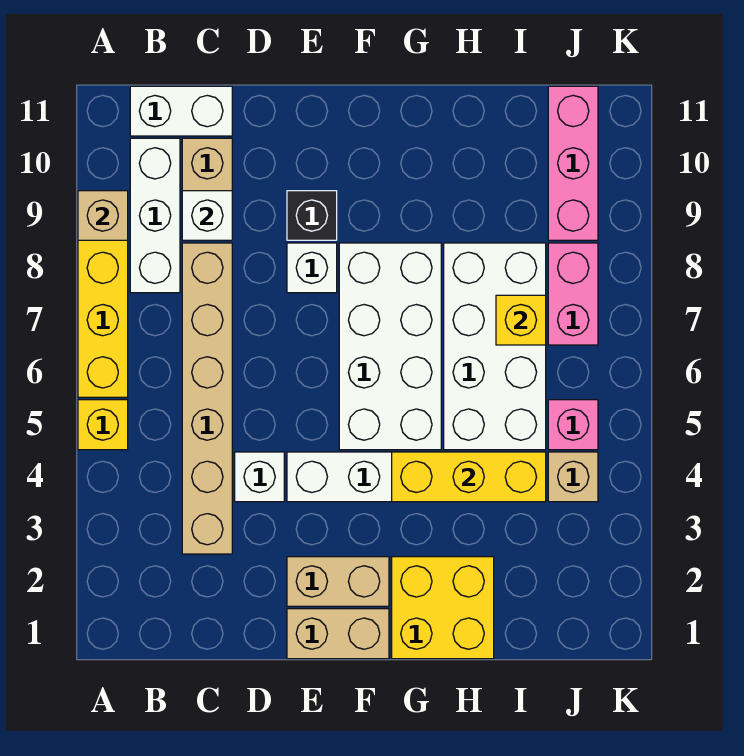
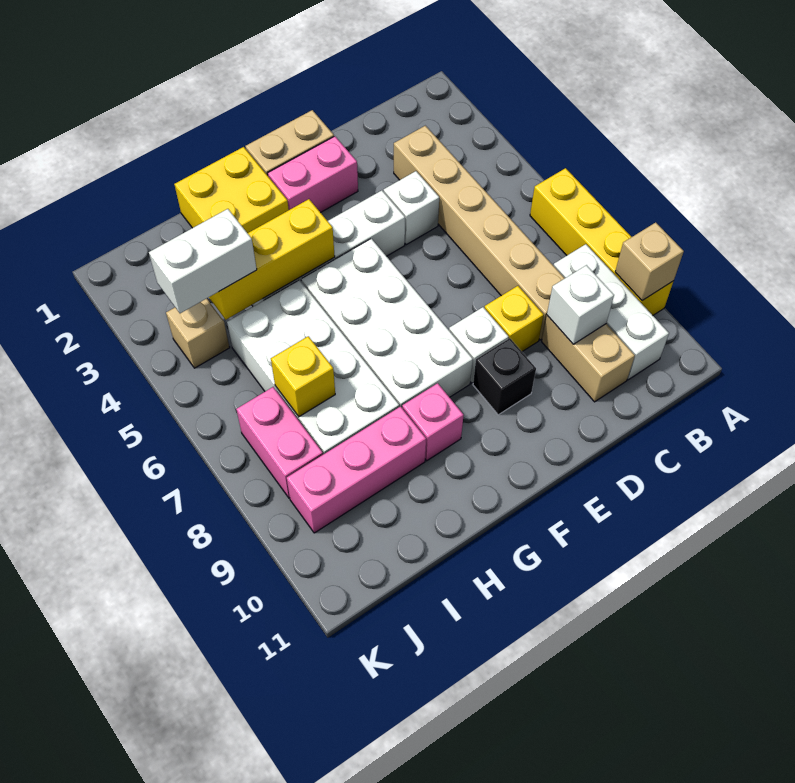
yellow brick A5 level 1 -> yellow brick D8 level 1
white brick B11:C11 level 1 -> white brick I4:J4 level 3
tan brick E2:F2 level 1 -> pink brick E2:F2 level 1
pink brick J5 level 1 -> pink brick G9 level 1
pink brick J9:J11 level 1 -> pink brick H9:J9 level 1

